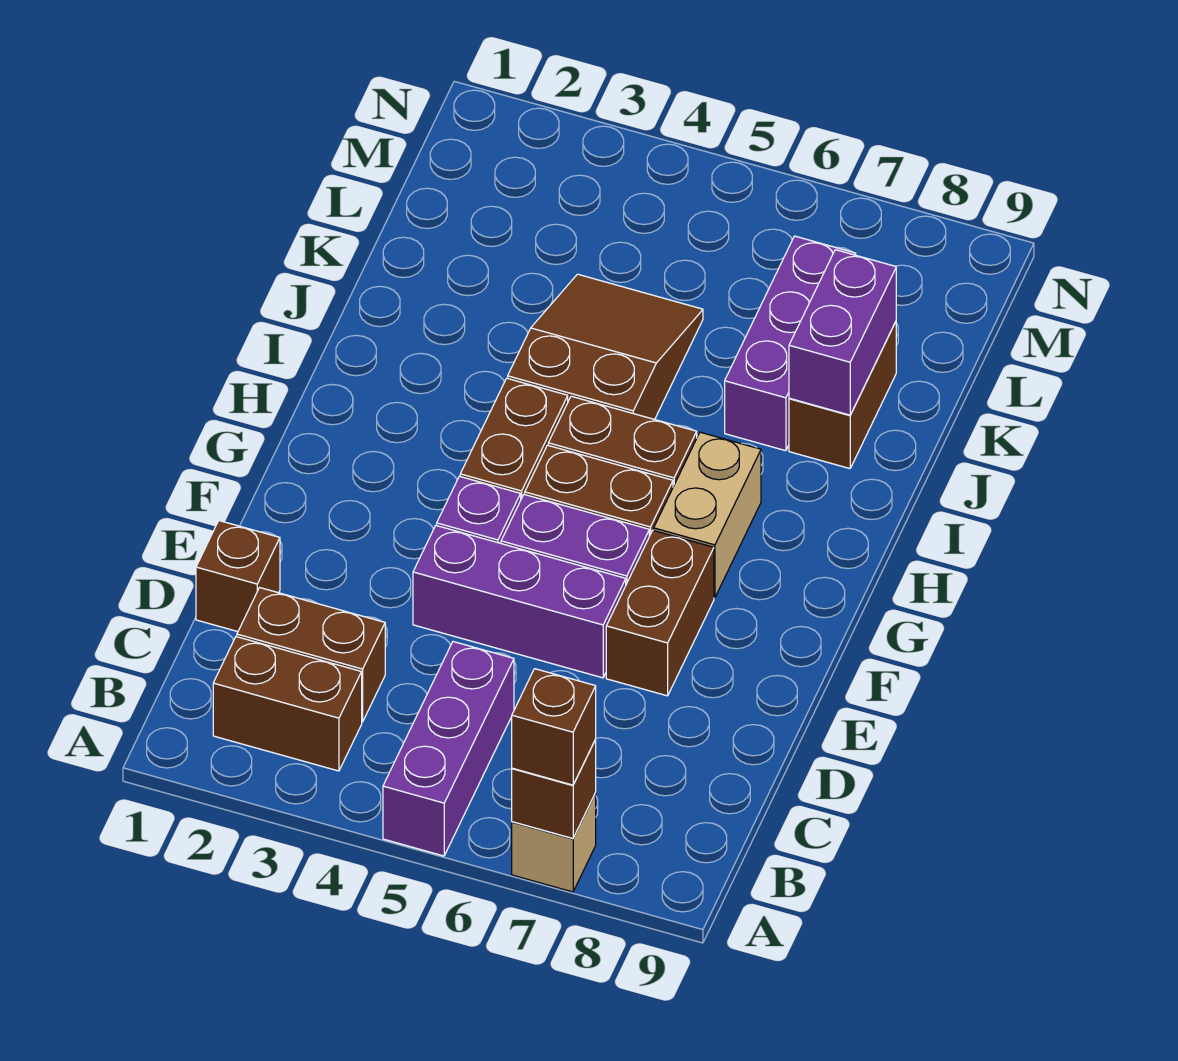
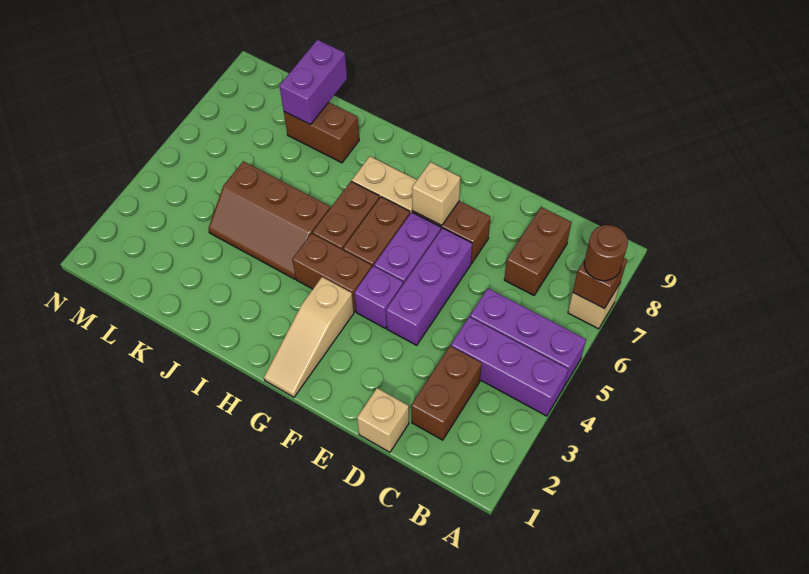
brown brick A7 level 3 -> brown round brick A7 level 3
brown brick B2:B3 level 1 -> brown brick C7:C8 level 1
brown brick D1 level 1 -> tan brick D1 level 1
none -> tan brick F7 level 2
none -> tan slope G1:G3 level 1 top 3
brown slope I4:K5 level 1 top I -> brown slope I4:K5 level 1 top 5
purple brick J7:L7 level 1 -> purple brick A4:C4 level 1
purple brick J8:K8 level 2 -> purple brick K8:K9 level 2

